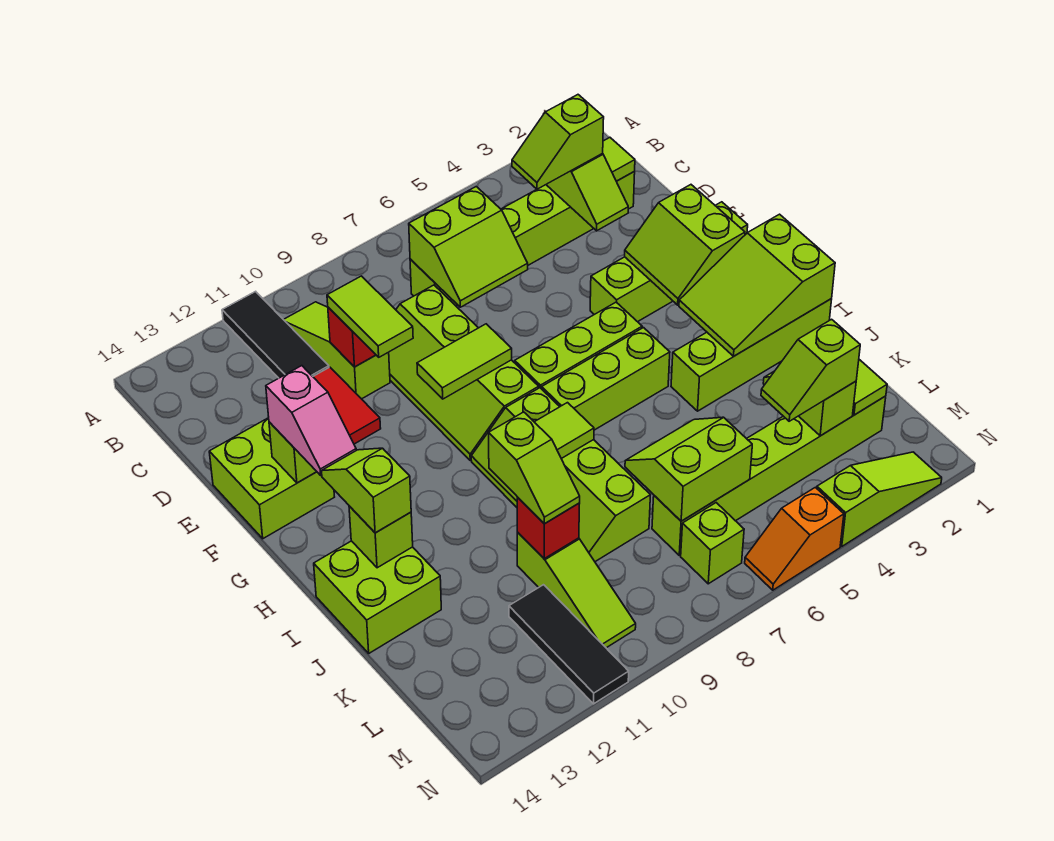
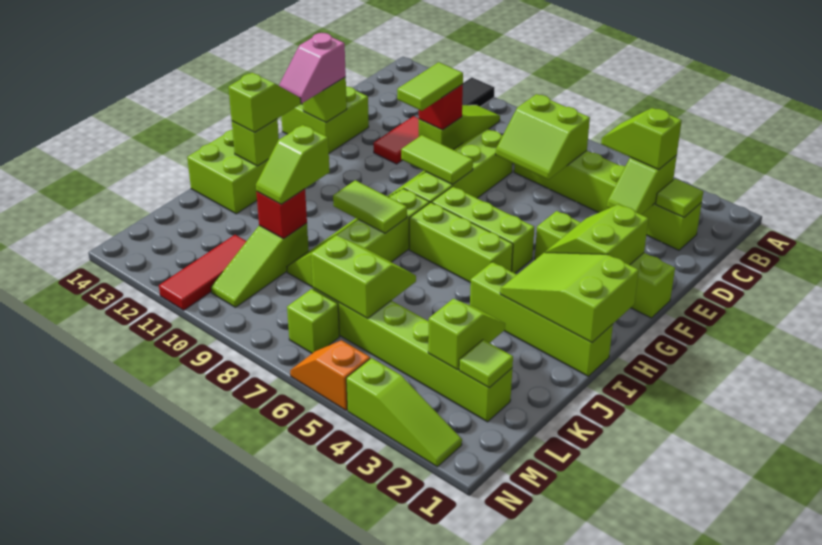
lime slope L3:L4 level 3 top 3 -> none
black tile L11:N11 level 1 -> red tile L11:N11 level 1

